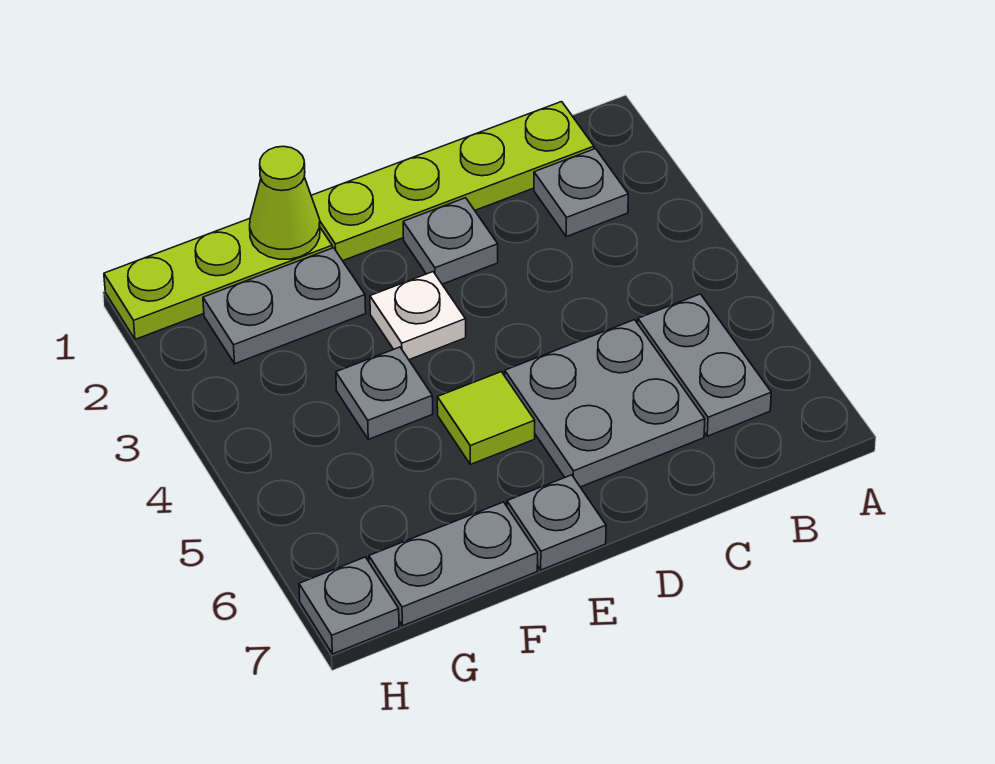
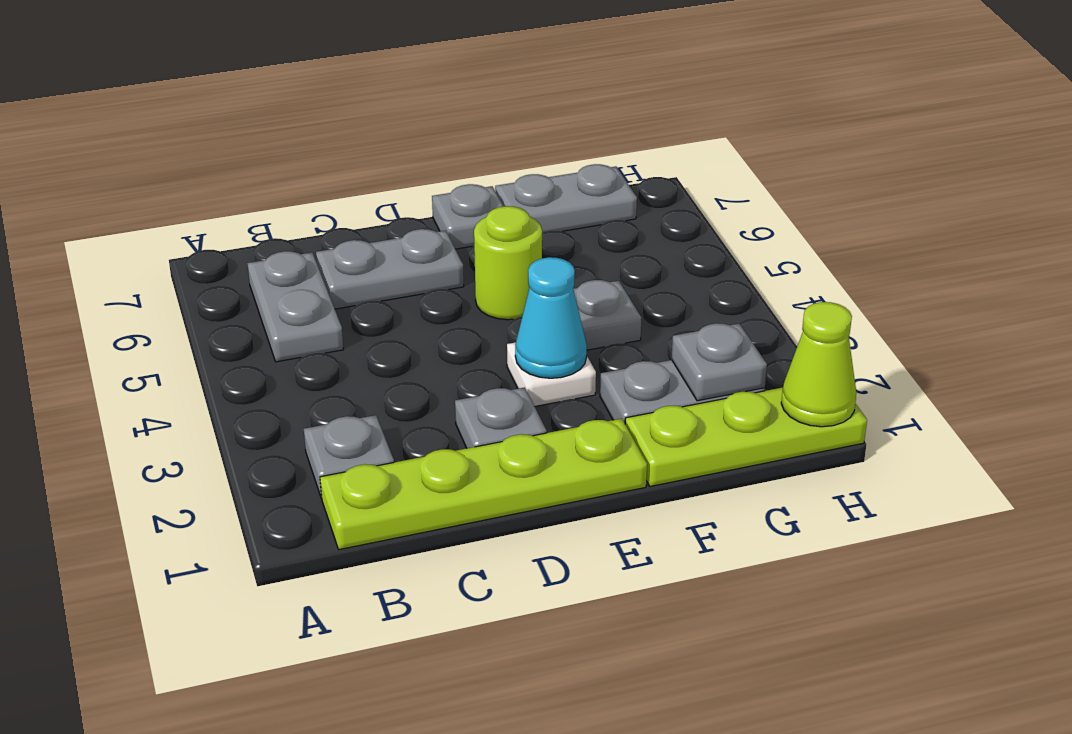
grey plate C5:D6 level 1 -> grey plate C6:D6 level 1
none -> cyan cone E3 level 2
lime tile E5 level 1 -> lime round brick E5 level 1
lime cone F1 level 2 -> lime cone H1 level 2
grey plate H7 level 1 -> grey plate G2 level 2

